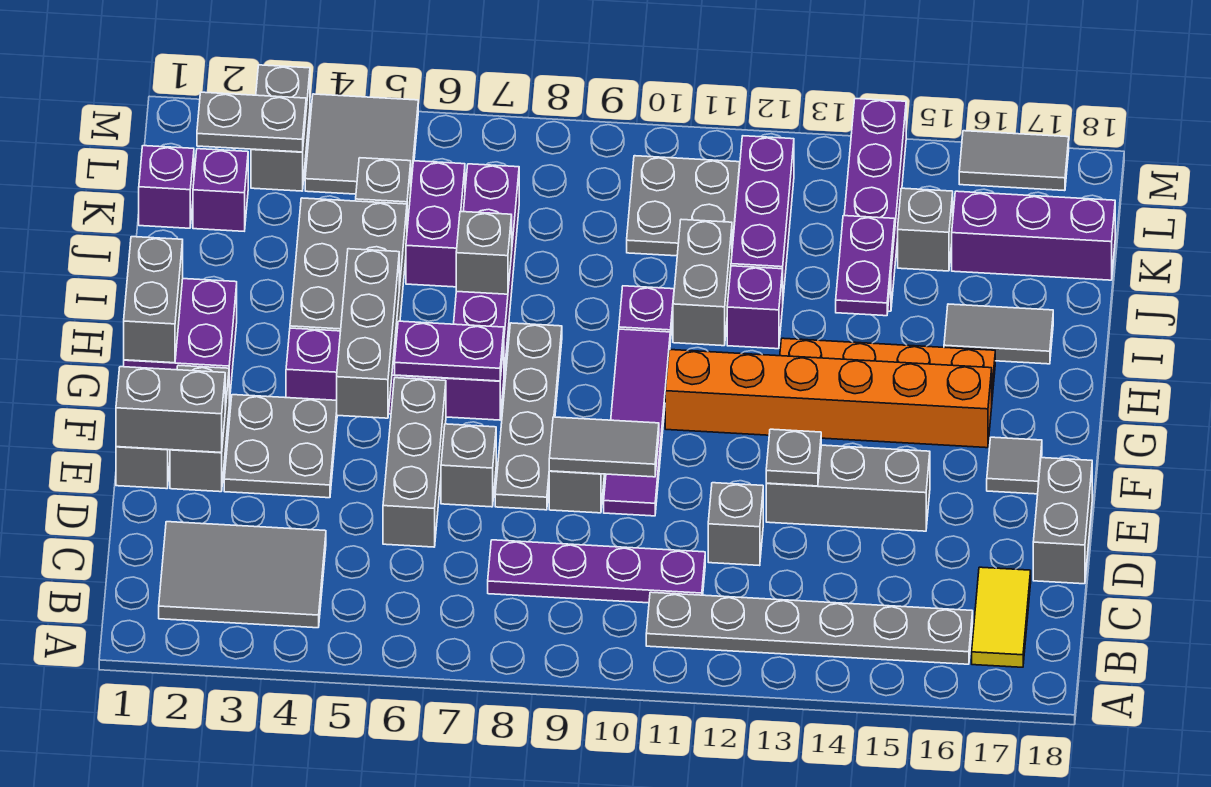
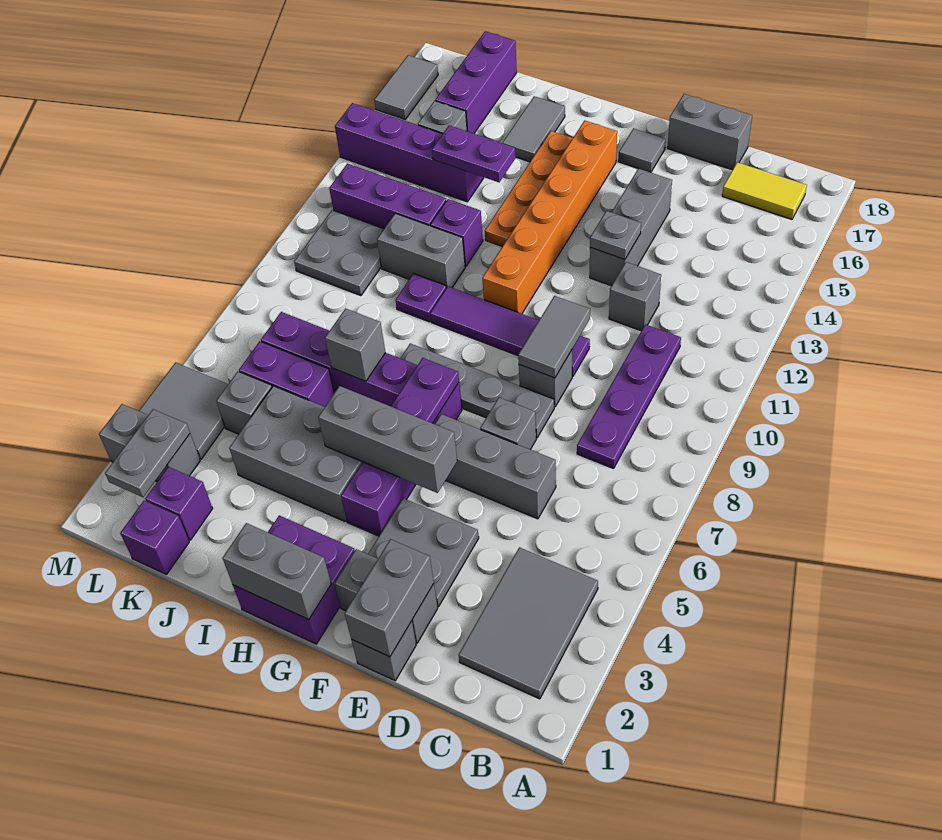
grey plate B11:B16 level 1 -> none

